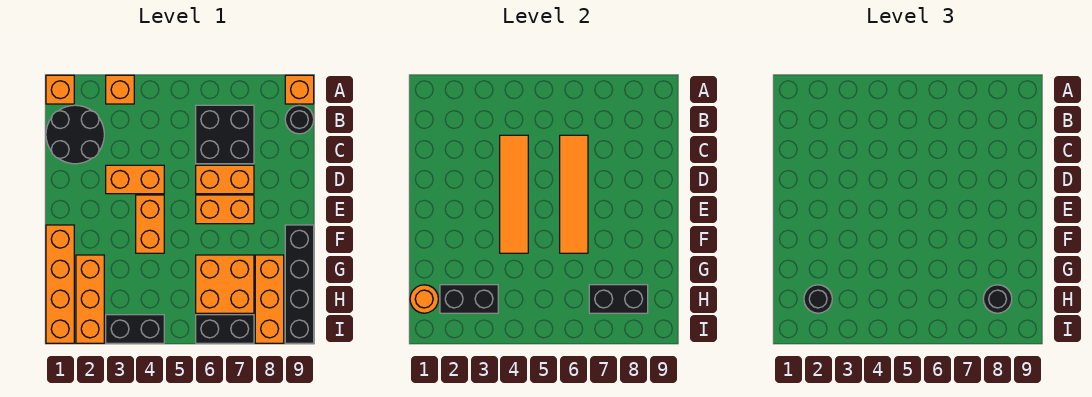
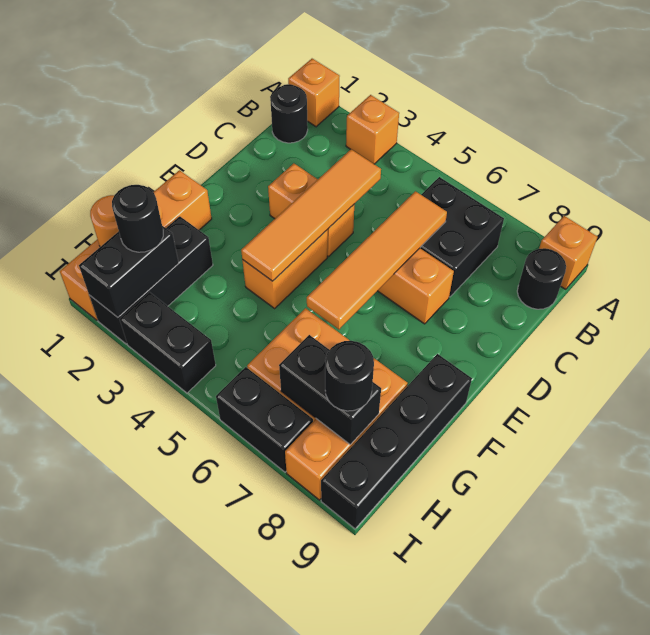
black round brick B1:C2 level 1 -> black round brick B1 level 1
orange brick E6:E7 level 1 -> none
orange brick G2:I2 level 1 -> black brick G2:I2 level 1
black brick H2:H3 level 2 -> black brick H2:I2 level 2

